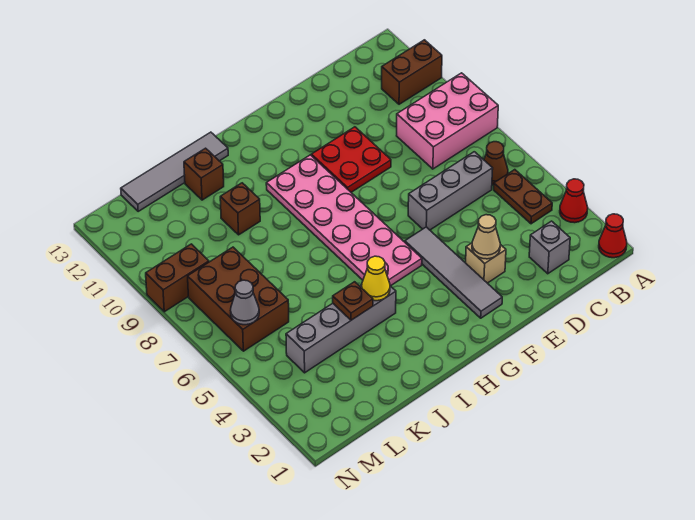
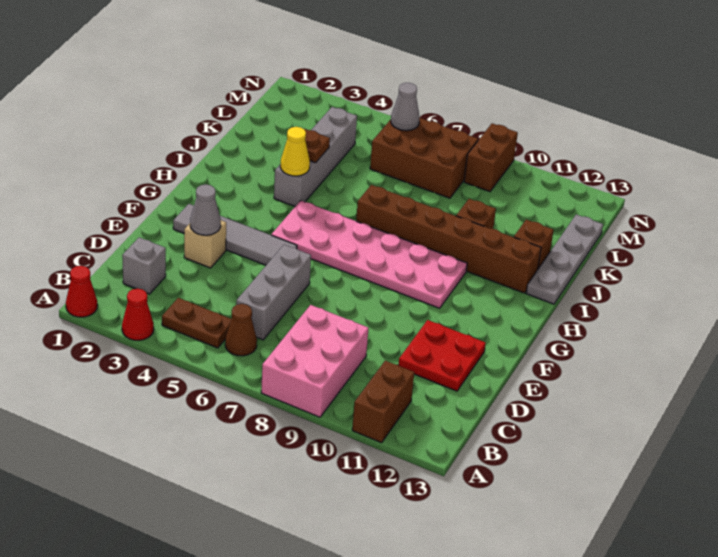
tan cone E3 level 2 -> grey cone E3 level 2
red plate E9:F10 level 1 -> red plate D11:E12 level 1
none -> brown brick I7:I12 level 1
grey tile I13:L13 level 1 -> grey plate I13:L13 level 1

